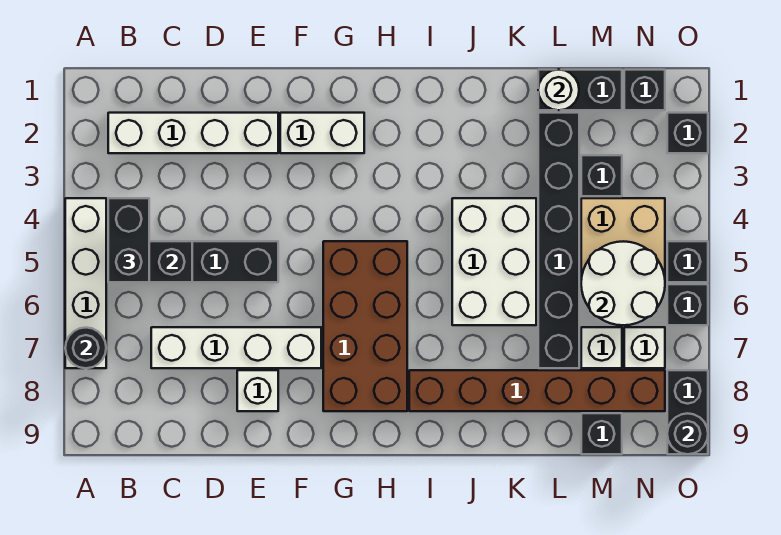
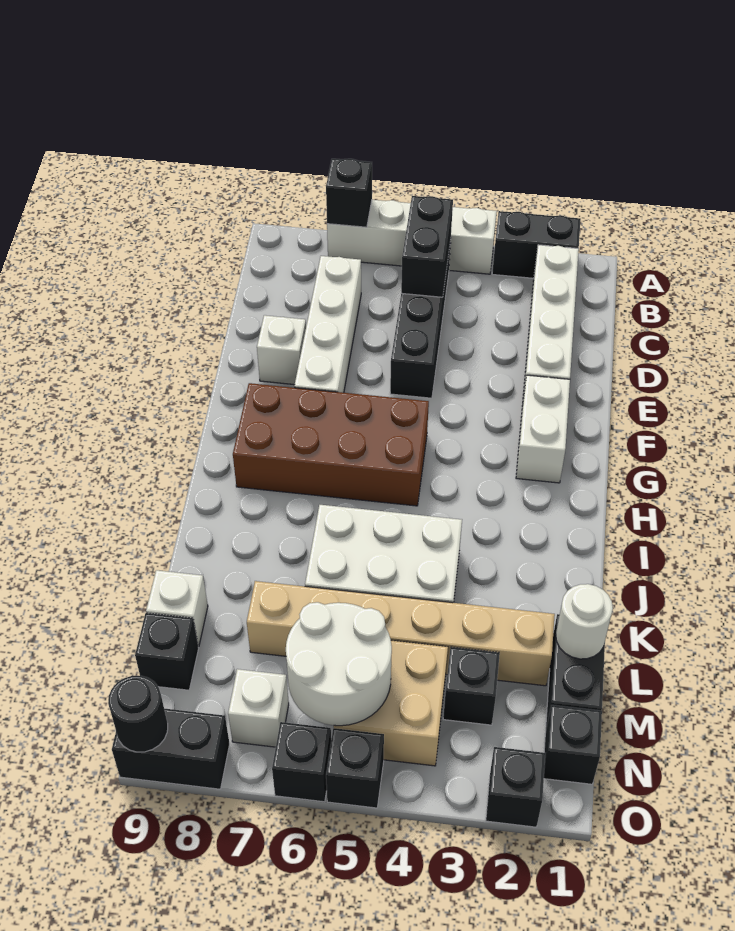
black round brick A7 level 2 -> black brick A7 level 2
black brick B4:B5 level 3 -> black brick A2:A3 level 1
brown brick I8:N8 level 1 -> none
black brick L2:L7 level 1 -> tan brick L2:L7 level 1
white brick M7 level 1 -> white brick L9 level 1

